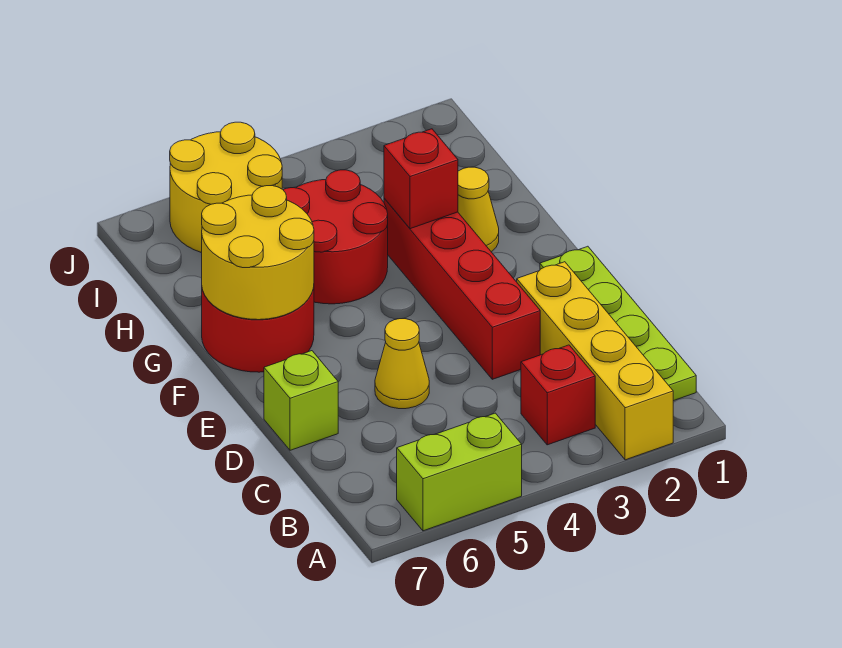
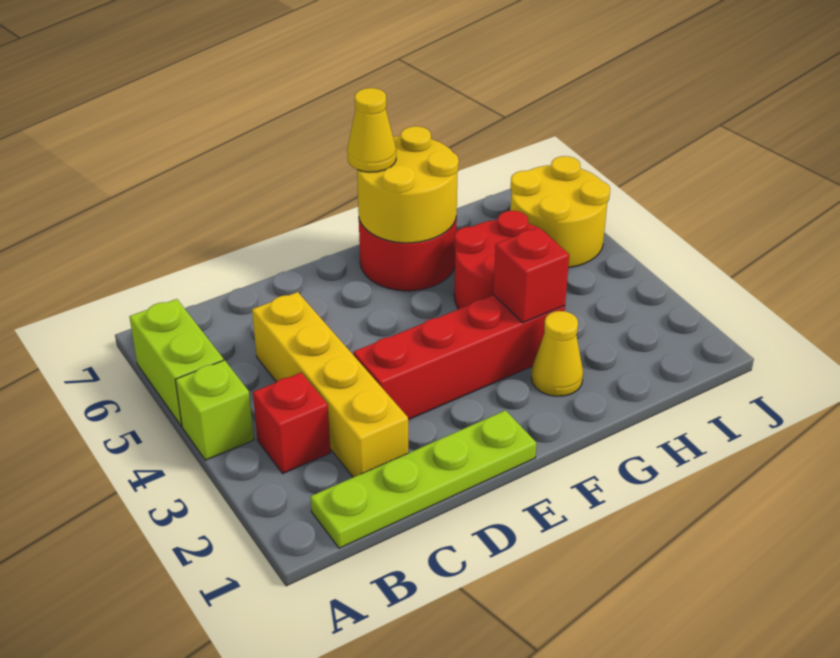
yellow brick A2:D2 level 1 -> yellow brick C2:C5 level 1
yellow cone D5 level 1 -> yellow cone F7 level 3
lime brick D7 level 1 -> lime brick A4 level 1

